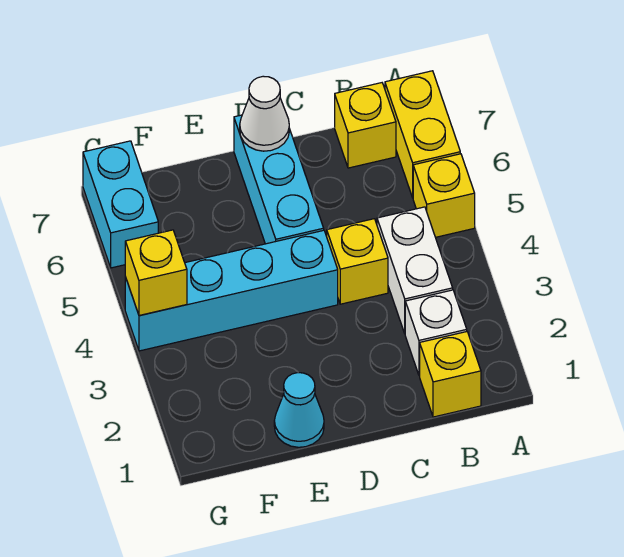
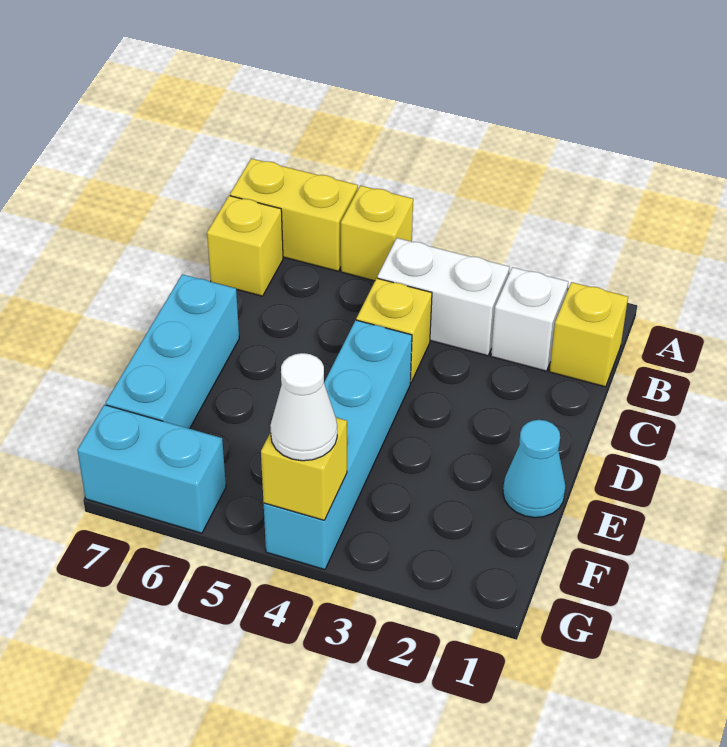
cyan brick D5:D7 level 1 -> cyan brick D7:F7 level 1
white cone D7 level 2 -> white cone G4 level 3

